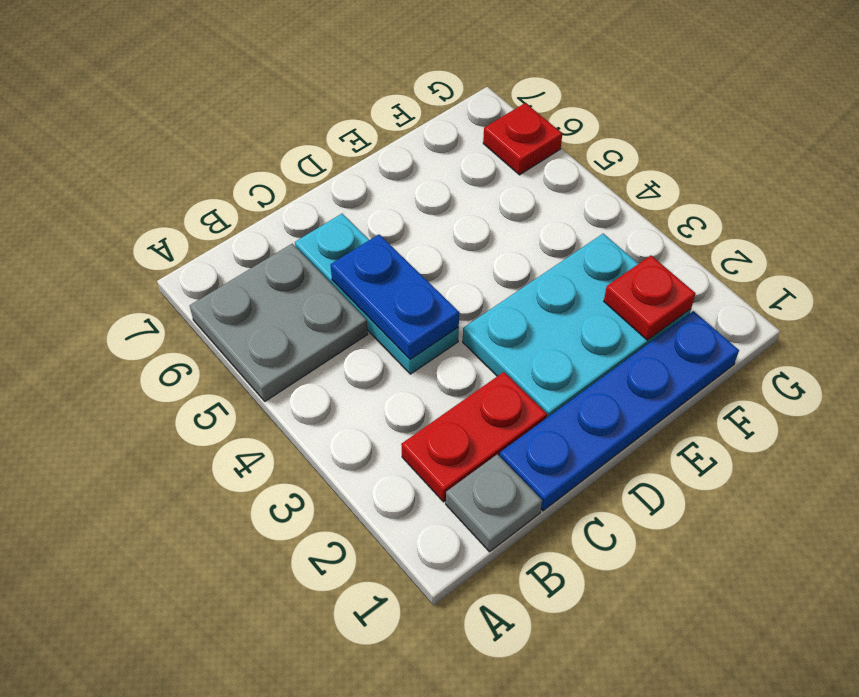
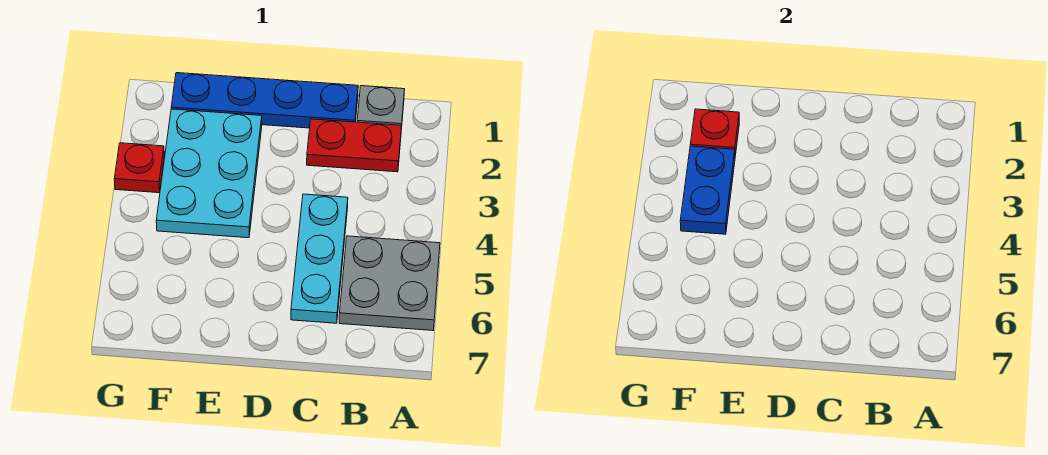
blue plate C4:C5 level 2 -> blue plate F3:F4 level 2
cyan plate D2:F3 level 1 -> cyan plate E2:F4 level 1
red plate G6 level 1 -> red plate G3 level 1

